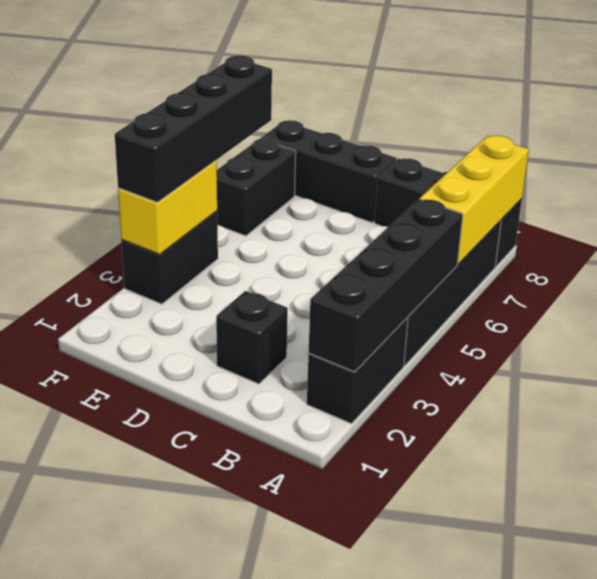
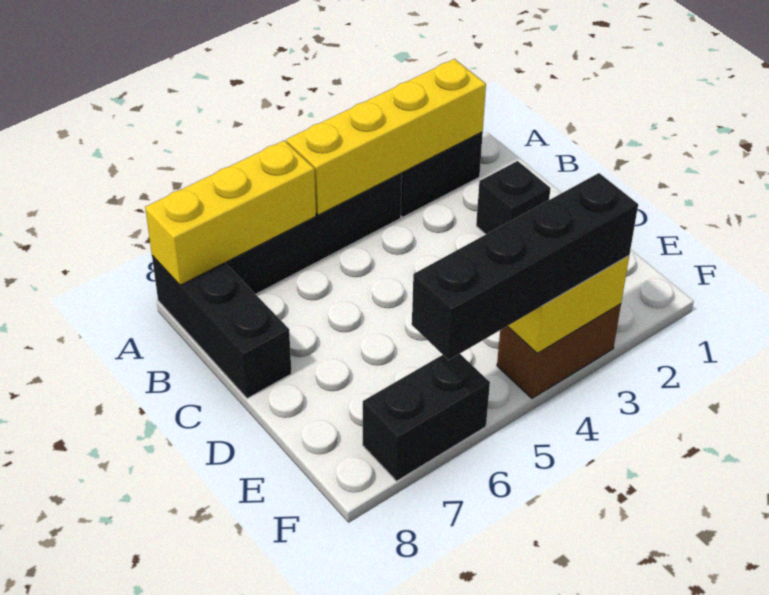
black brick A2:A5 level 2 -> yellow brick A2:A5 level 2
black brick D8:F8 level 1 -> none
black brick F3:F4 level 1 -> brown brick F3:F4 level 1

